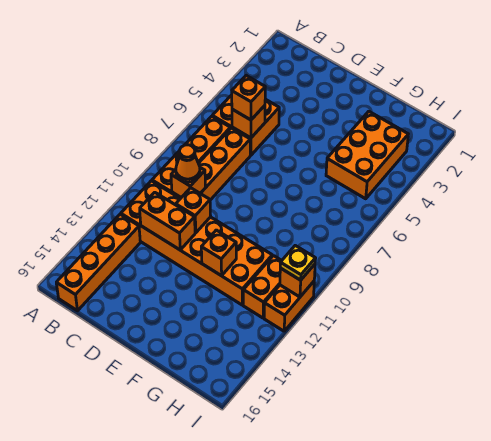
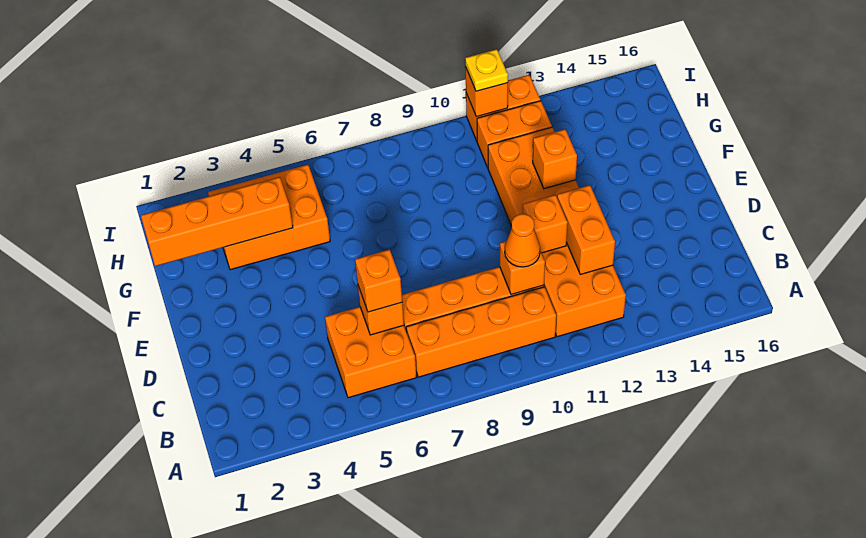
orange brick B13:B16 level 1 -> orange brick G1:G4 level 2

